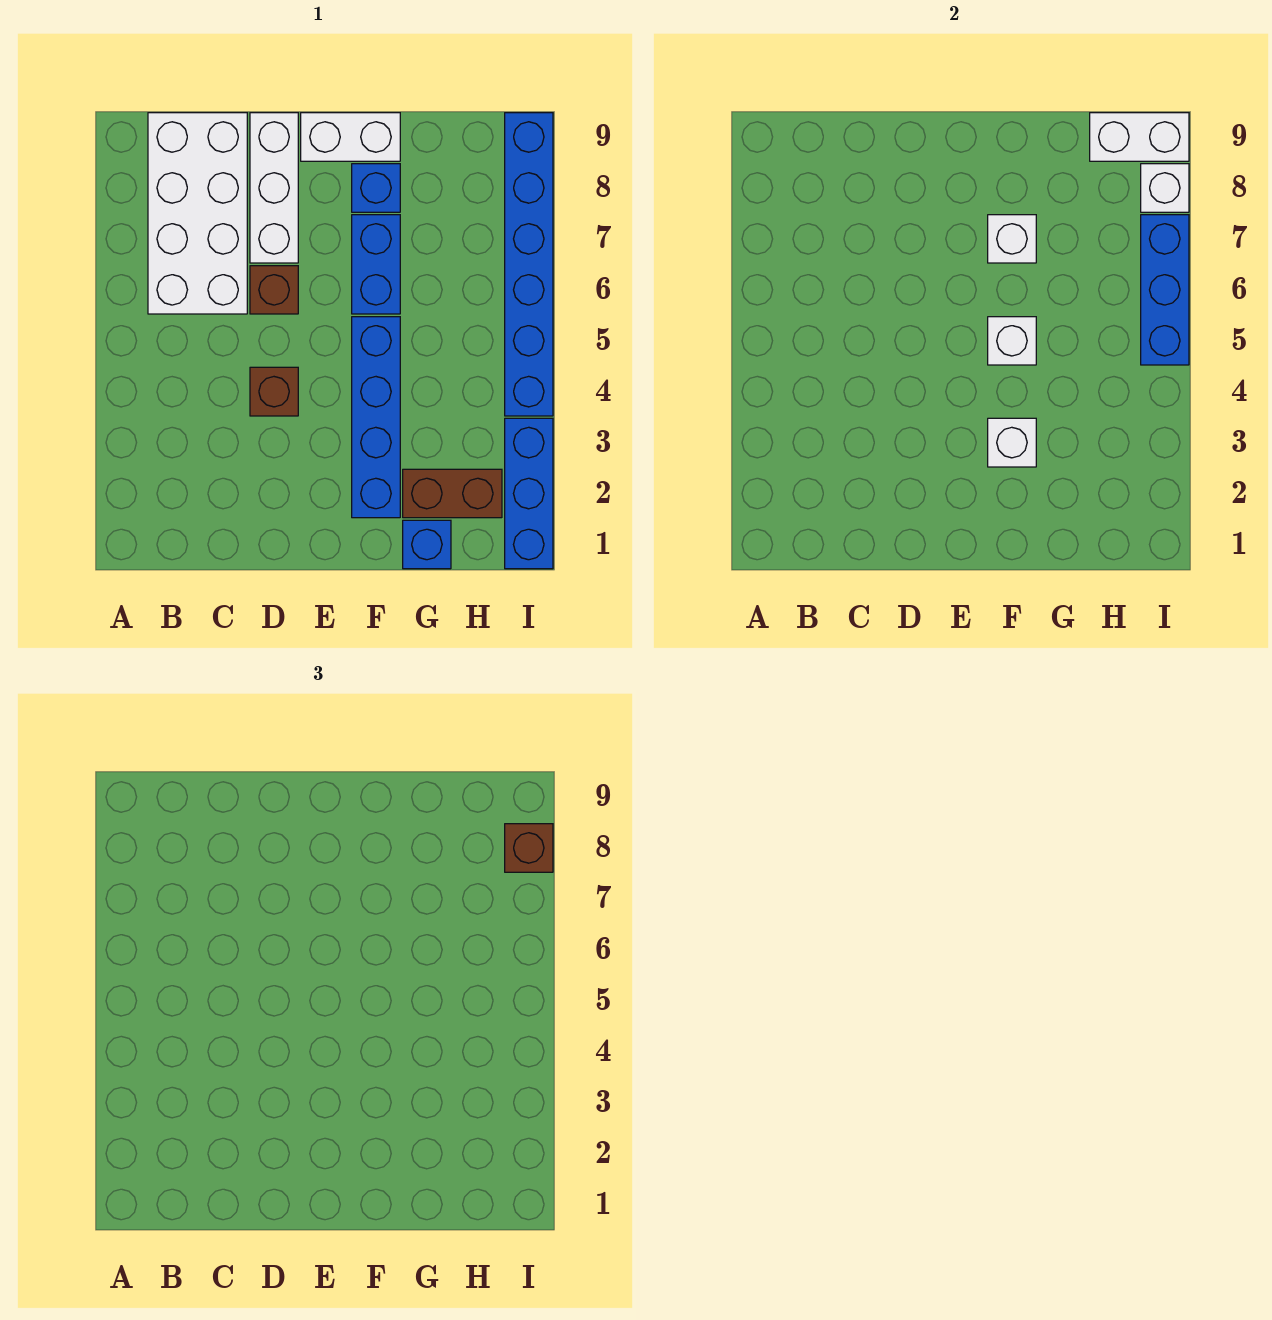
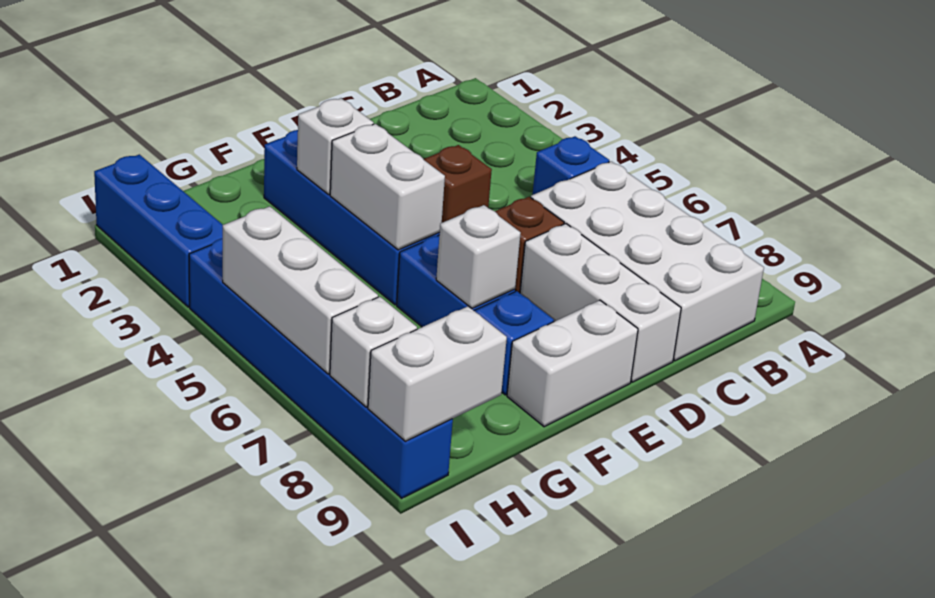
white brick F5 level 2 -> white brick F4:F5 level 2
blue brick G1 level 1 -> blue brick B5 level 1
brown brick G2:H2 level 1 -> none
blue brick I5:I7 level 2 -> white brick I5:I7 level 2
brown brick I8 level 3 -> none

